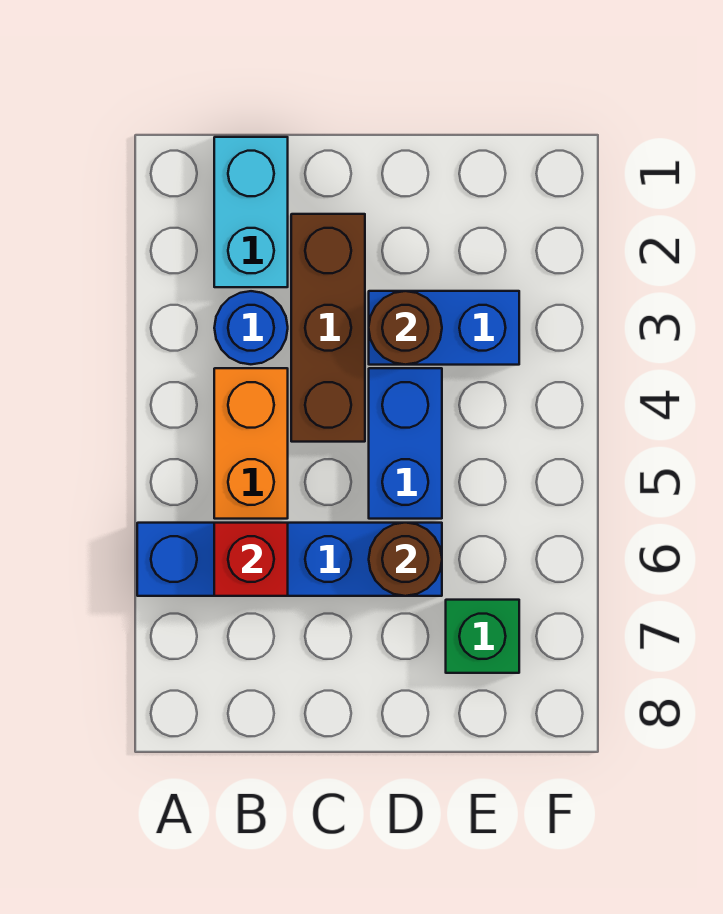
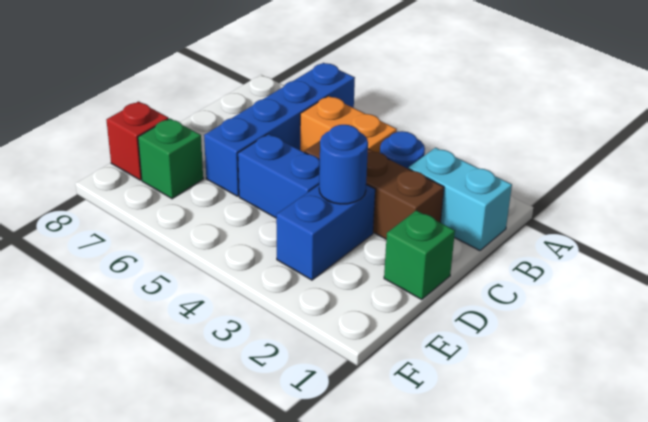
red brick B6 level 2 -> red brick E8 level 1
none -> green brick D1 level 1
brown round brick D3 level 2 -> blue round brick D3 level 2
brown round brick D6 level 2 -> none

